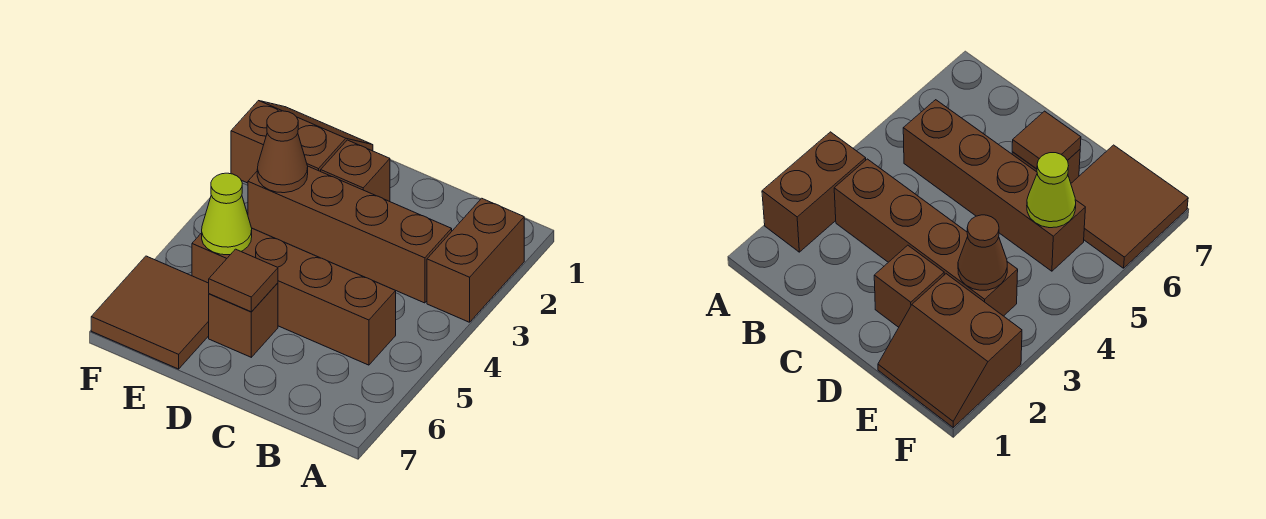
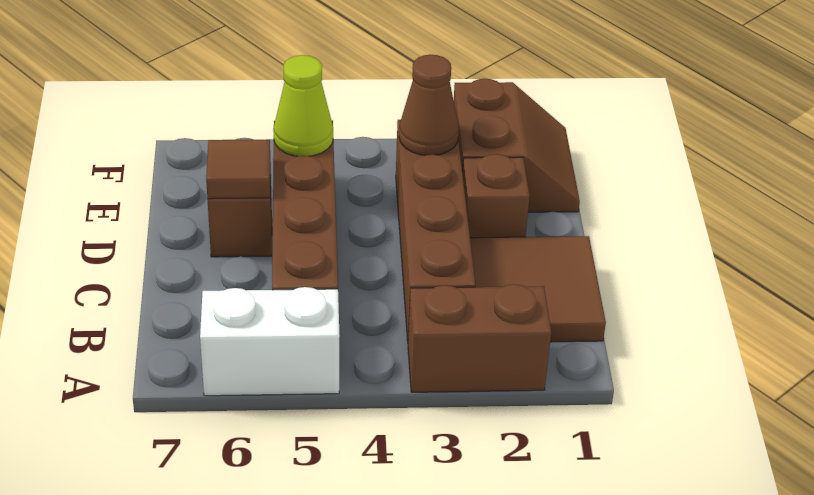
none -> white brick A5:A6 level 1
brown tile E6:F7 level 1 -> brown tile B1:C2 level 1

